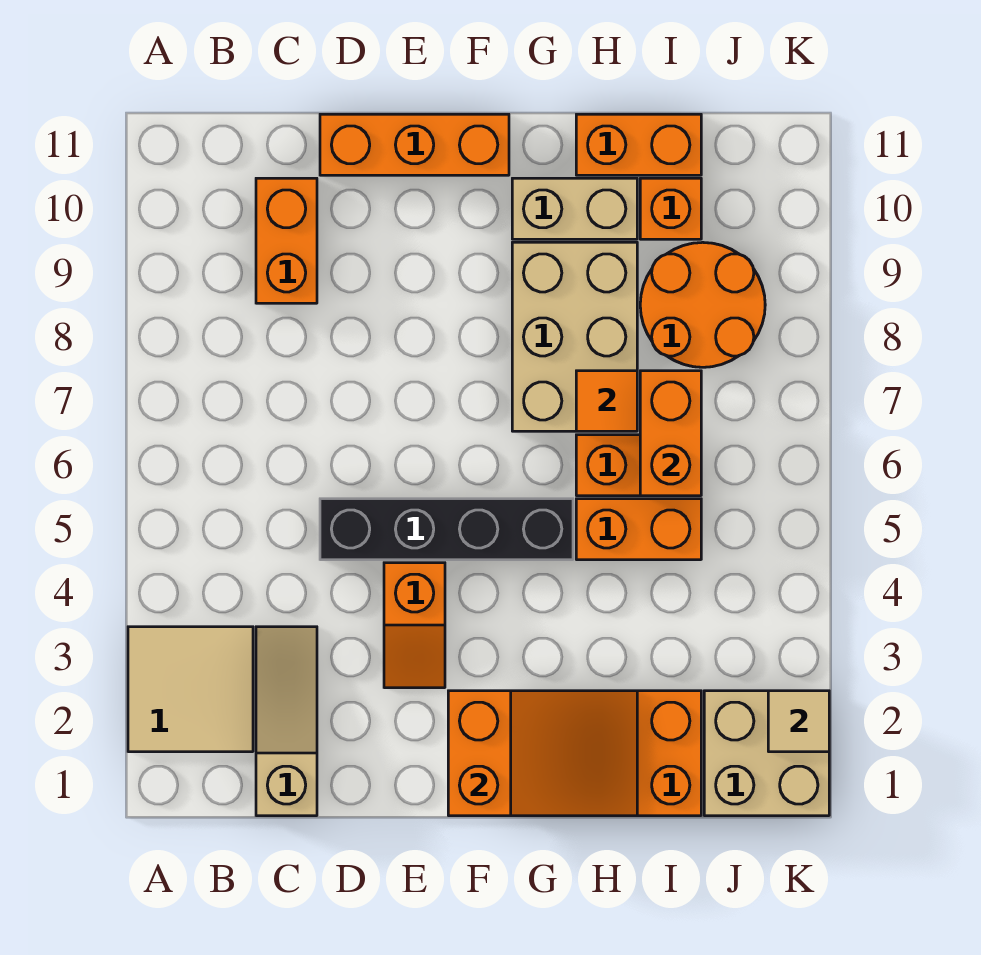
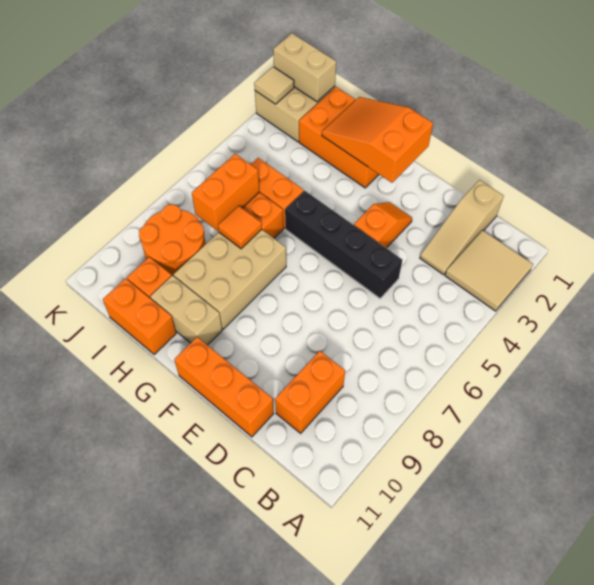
none -> tan brick J1:K1 level 2

